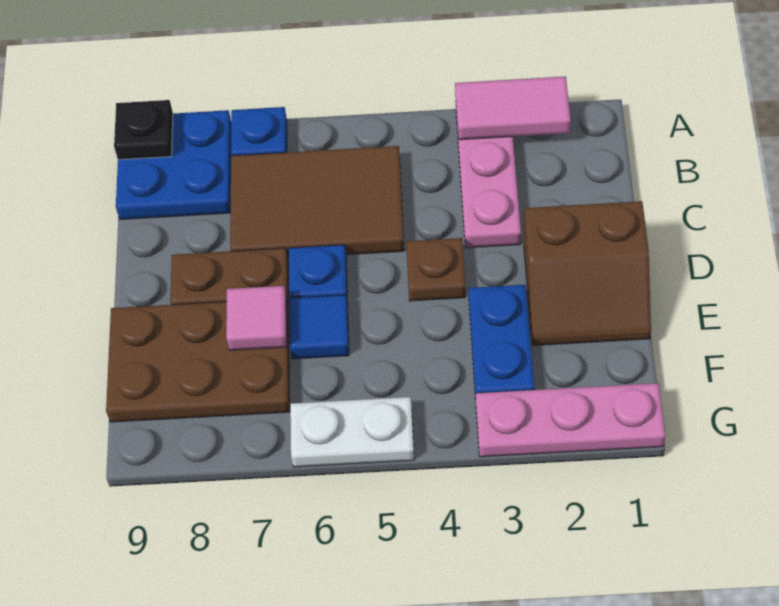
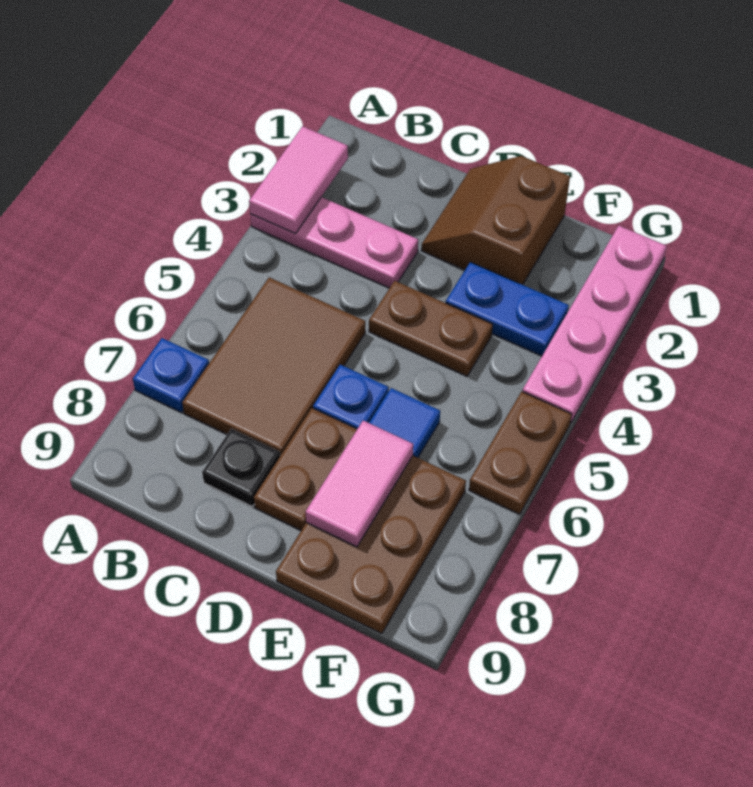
blue plate A8:B9 level 1 -> none
black plate A9 level 2 -> black plate C8 level 1
brown slope D1:E2 level 1 top D -> brown slope D1:E2 level 1 top E
brown plate D4 level 1 -> brown plate D4:E4 level 1
pink tile E7 level 2 -> pink tile E7:E8 level 2
pink plate G1:G3 level 1 -> pink plate G1:G4 level 1
white plate G5:G6 level 1 -> brown plate G5:G6 level 1

